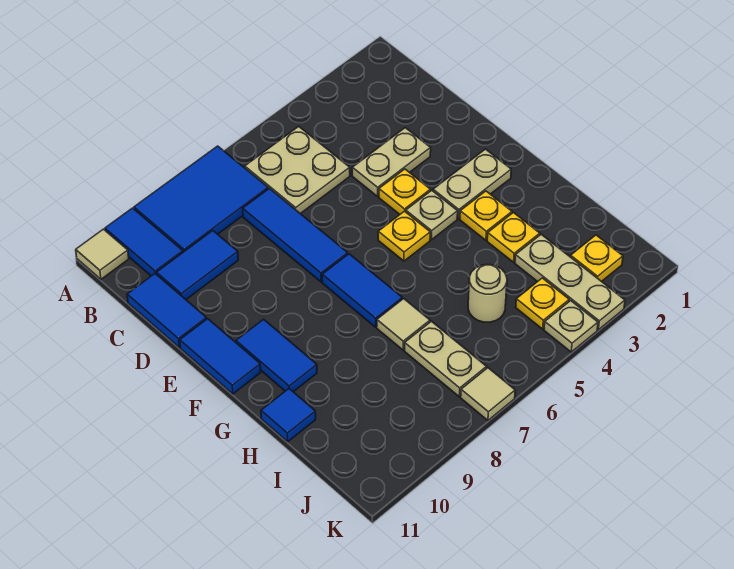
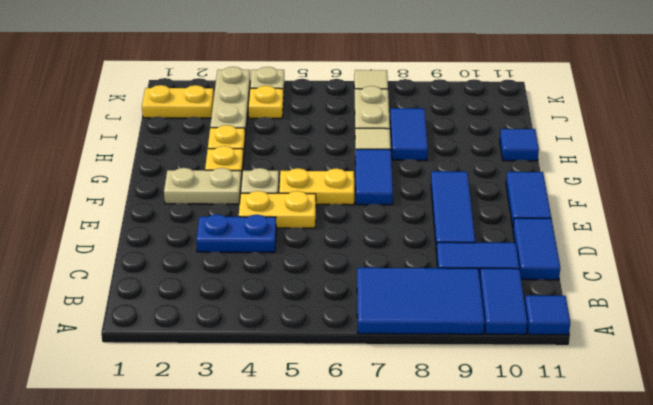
tan tile A11 level 1 -> blue tile A11 level 1
tan plate B5:C6 level 1 -> none
blue tile C7:E7 level 1 -> blue tile D9:F9 level 1
tan plate D3:D4 level 1 -> blue plate D3:D4 level 1
yellow plate E4 level 1 -> yellow plate E4:E5 level 1
yellow plate F5 level 1 -> yellow plate F5:F6 level 1
blue tile F10:G10 level 1 -> blue tile H8:I8 level 1
tan round brick I5 level 1 -> none
yellow plate J2 level 1 -> yellow plate J1:J2 level 1

